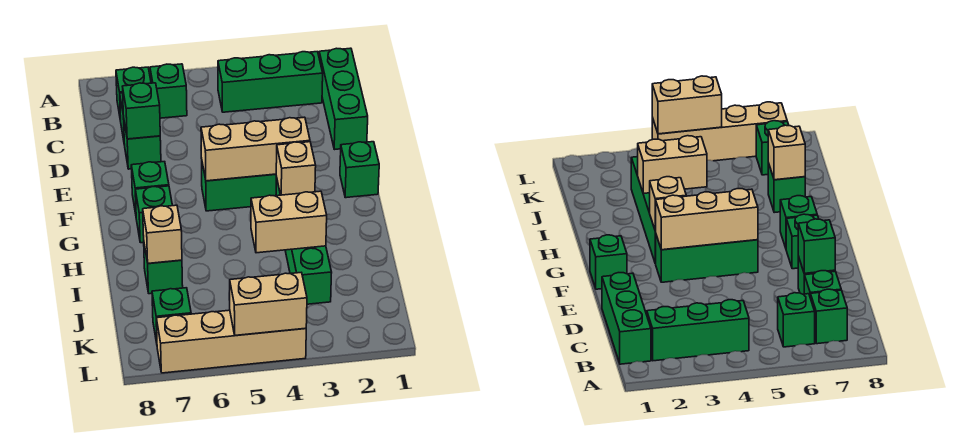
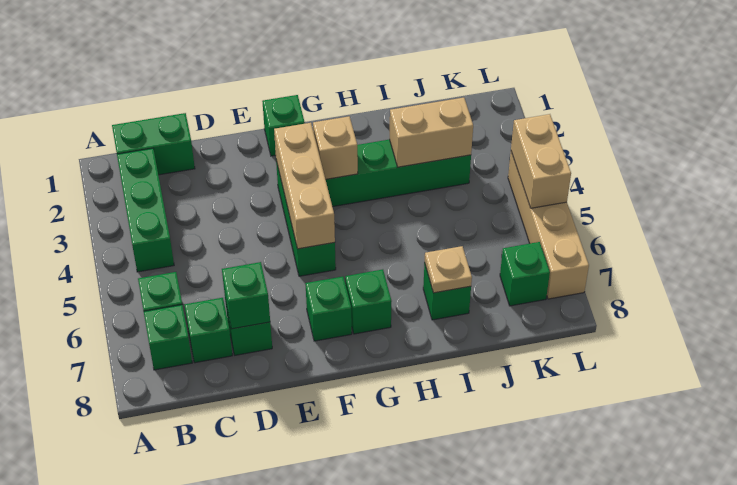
green brick B1:D1 level 1 -> green brick B1:C1 level 1
tan brick I3:I4 level 2 -> tan brick I3:J3 level 2
tan brick I7 level 2 -> tan plate I7 level 2

